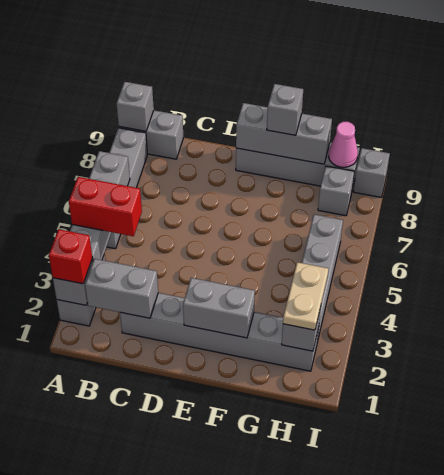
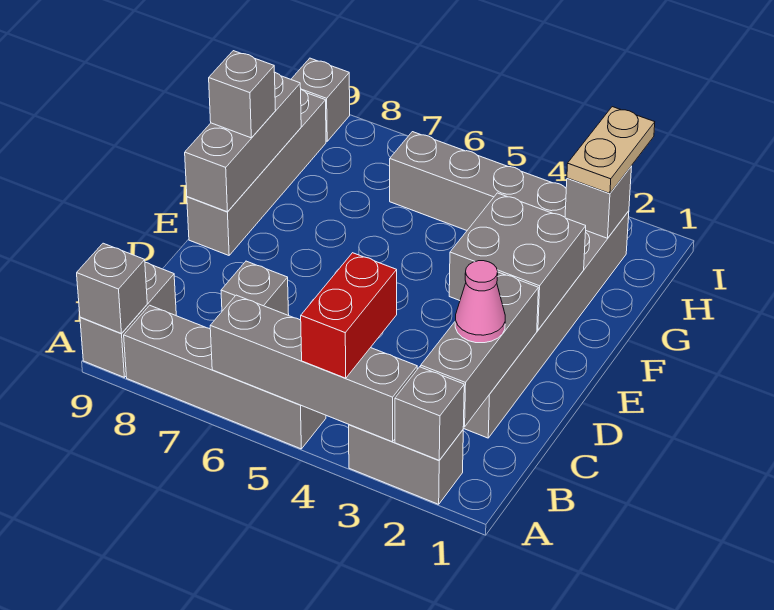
red brick A2 level 3 -> none
grey brick B2:C2 level 2 -> grey brick B2:D2 level 2
grey brick E2:F2 level 2 -> grey brick E2:F3 level 2
tan plate H2:H3 level 3 -> tan plate H2:I2 level 3
grey brick H8 level 1 -> grey brick C7 level 1
pink cone H9 level 2 -> pink cone C2 level 3

